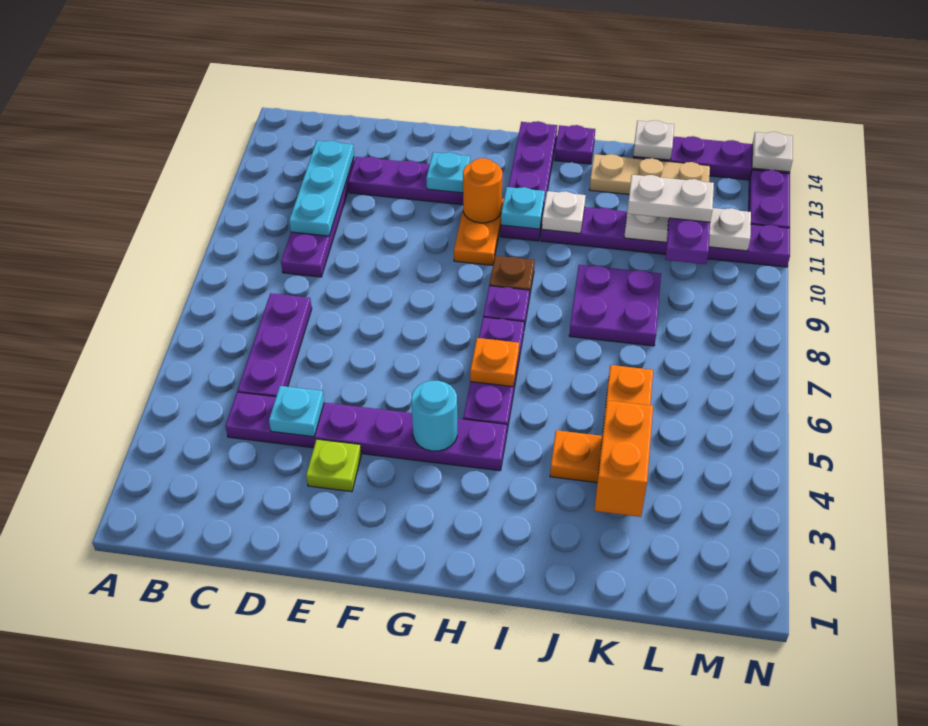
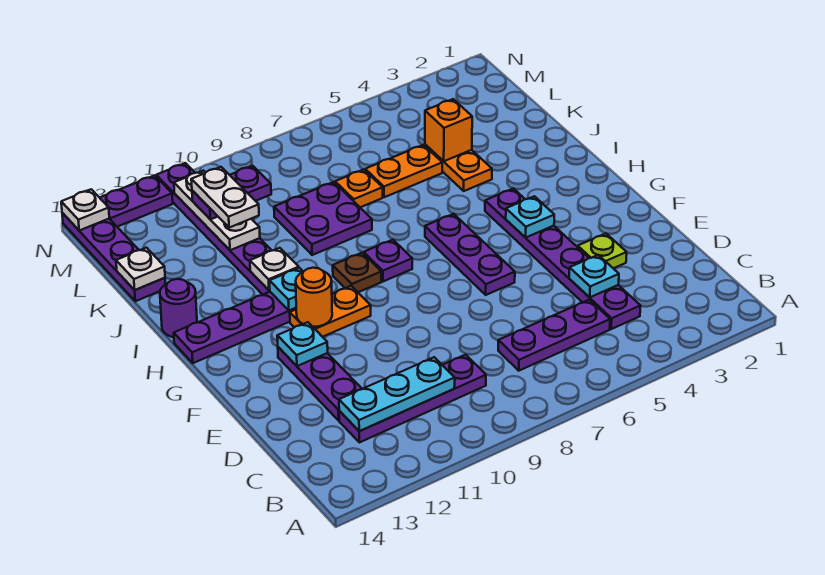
cyan round brick G4 level 2 -> cyan plate G4 level 2
purple plate H5:H7 level 1 -> purple plate F6:H6 level 1
orange plate H6 level 2 -> orange plate K7 level 1
purple plate I14 level 1 -> purple round brick I14 level 1
tan plate J13:L13 level 1 -> none
orange brick K3:K4 level 2 -> orange brick K4 level 2

